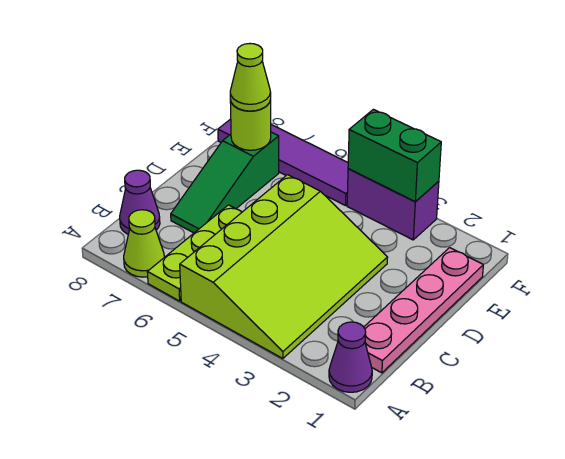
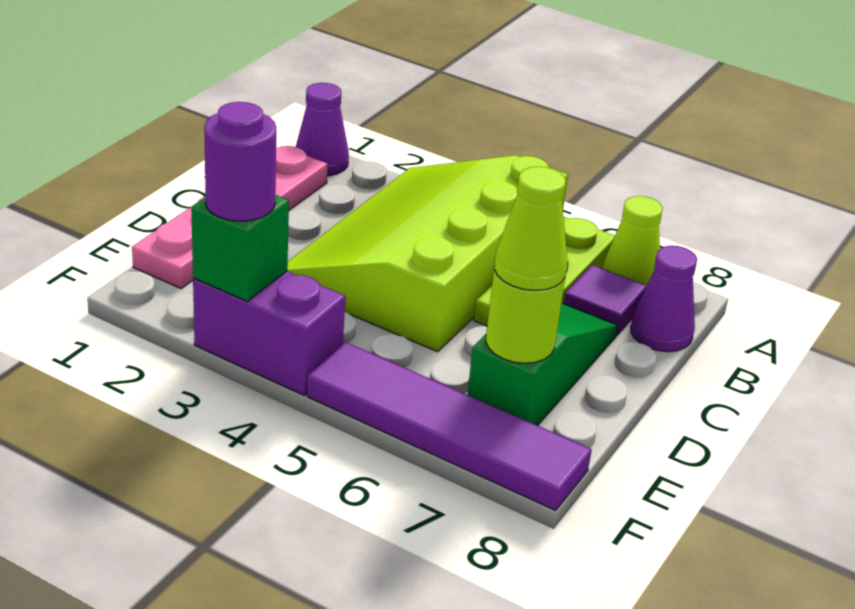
none -> purple tile B7 level 1
green brick F3:F4 level 2 -> green brick F3 level 2
none -> purple round brick F3 level 3

